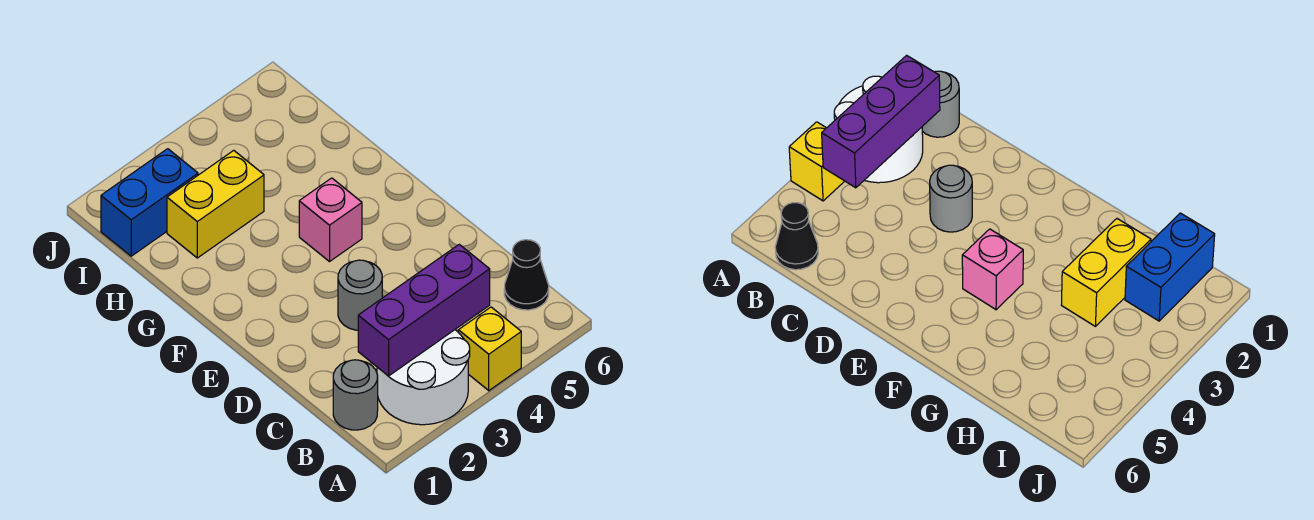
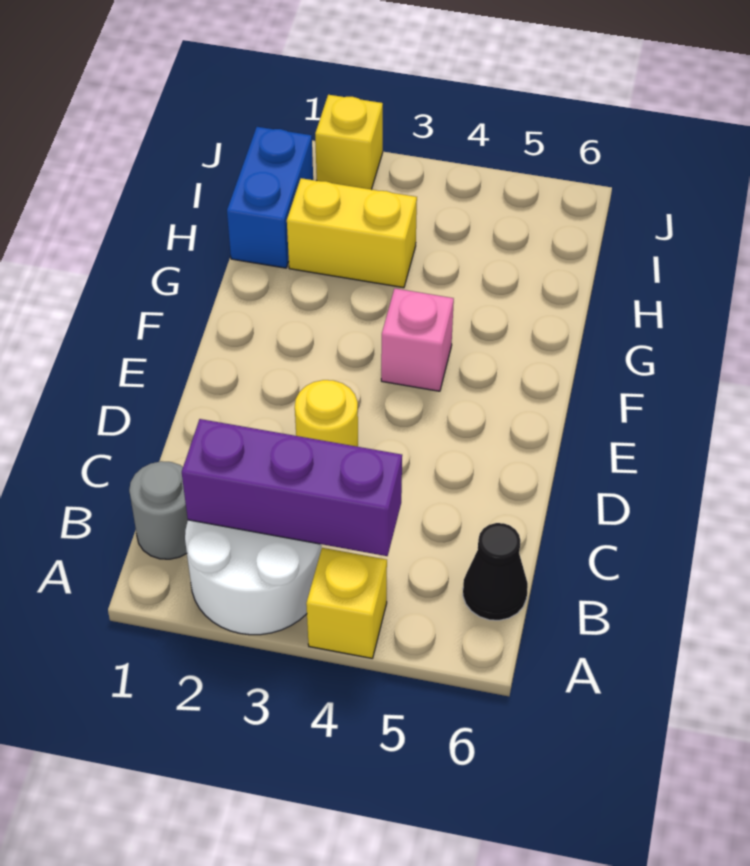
grey round brick D3 level 1 -> yellow round brick D3 level 1
blue brick I1:I2 level 1 -> blue brick H1:I1 level 1
none -> yellow brick J2 level 1

